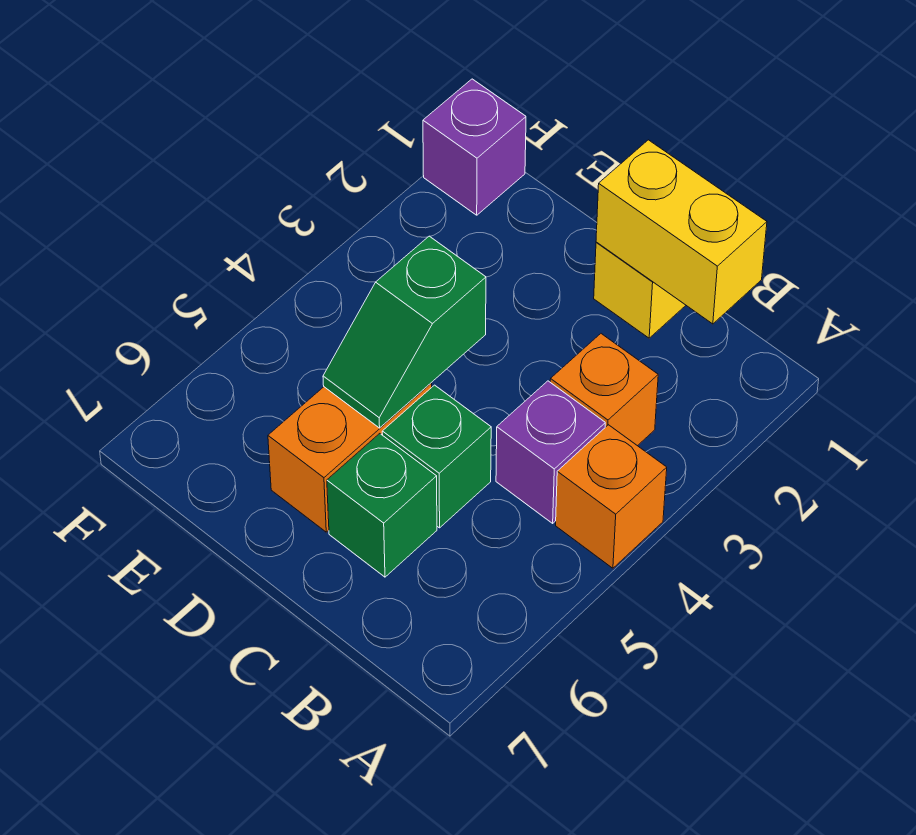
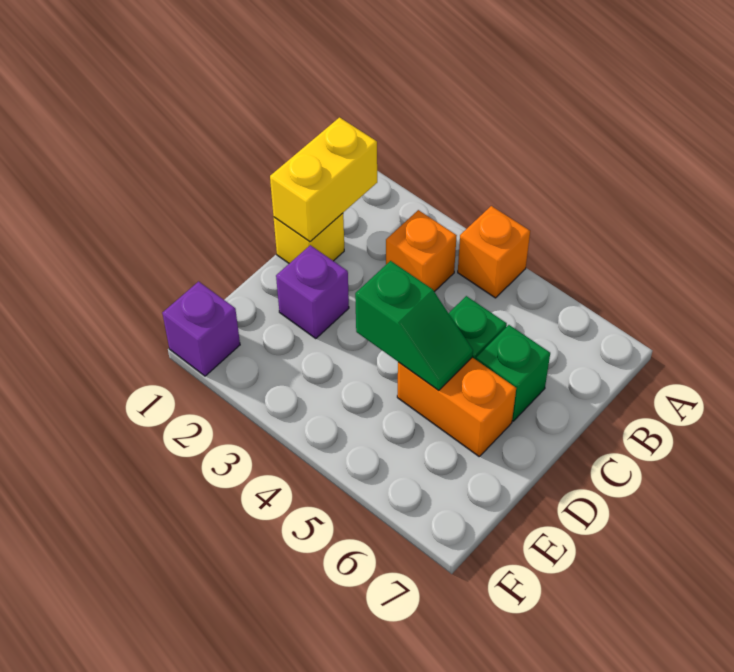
purple brick B4 level 1 -> purple brick D2 level 1

